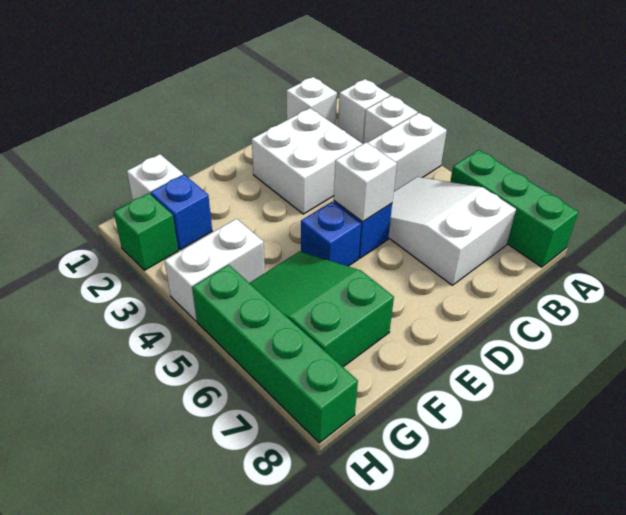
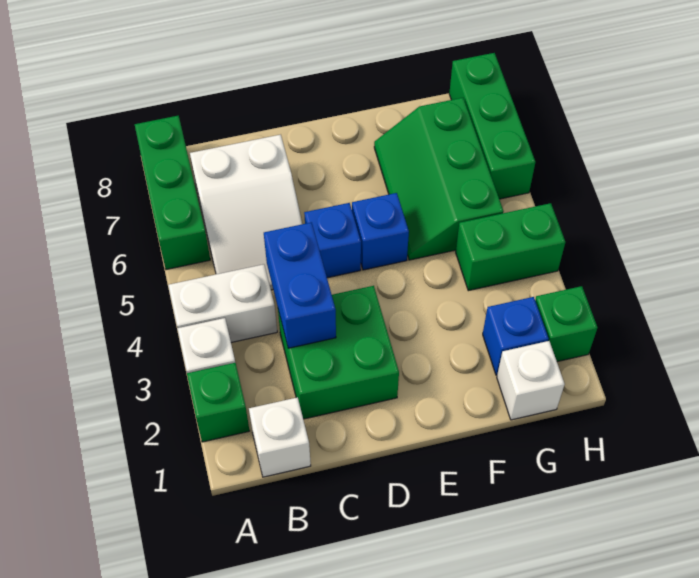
white brick A2 level 1 -> green brick A2 level 1
white brick C2:D3 level 1 -> green brick C2:D3 level 1
none -> blue brick C3:C4 level 2
white brick D5 level 2 -> none
green slope F5:G7 level 1 top 7 -> green slope F5:G7 level 1 top G
white brick G4:H4 level 1 -> green brick G4:H4 level 1
green brick H5:H8 level 1 -> green brick H6:H8 level 1

